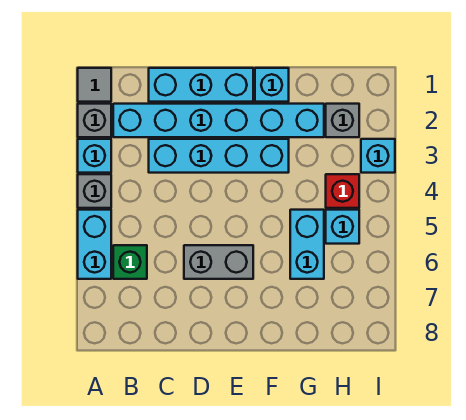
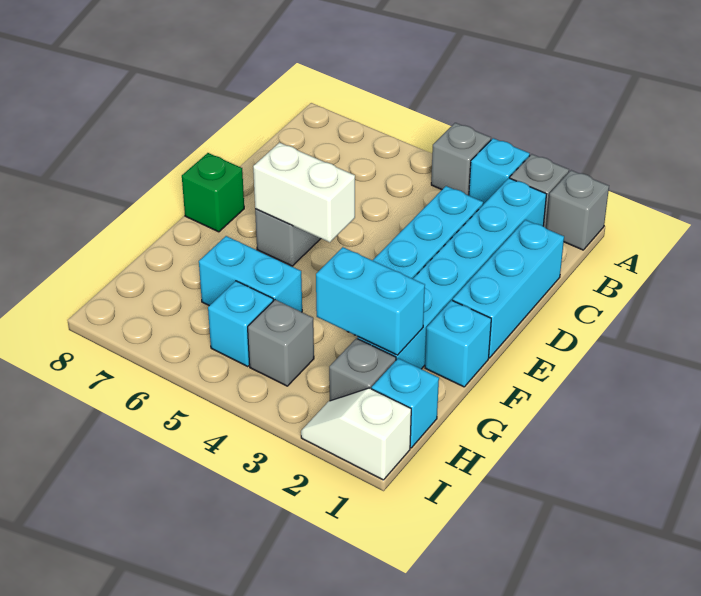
grey tile A1 level 1 -> grey brick A1 level 1
cyan brick A5:A6 level 1 -> cyan brick G2:G3 level 2
green brick B6 level 1 -> green brick E8 level 1
none -> white brick E5:E6 level 2
red brick H4 level 1 -> grey brick H4 level 1
none -> white slope I1:I2 level 1 top 1
cyan brick I3 level 1 -> cyan brick H1 level 1

